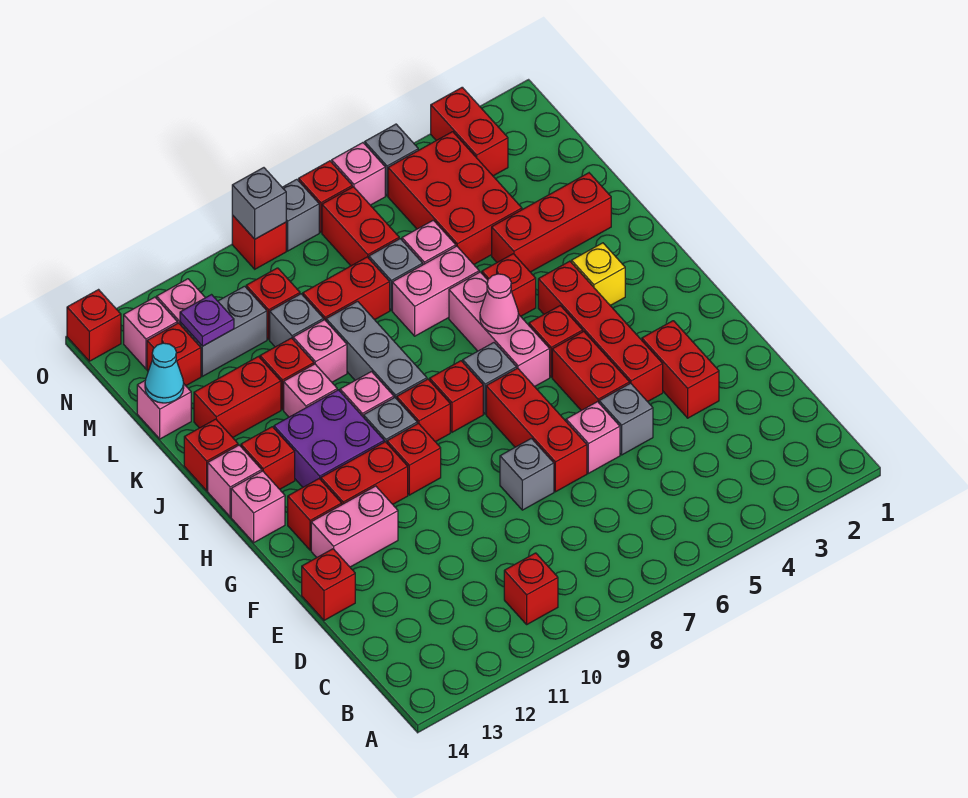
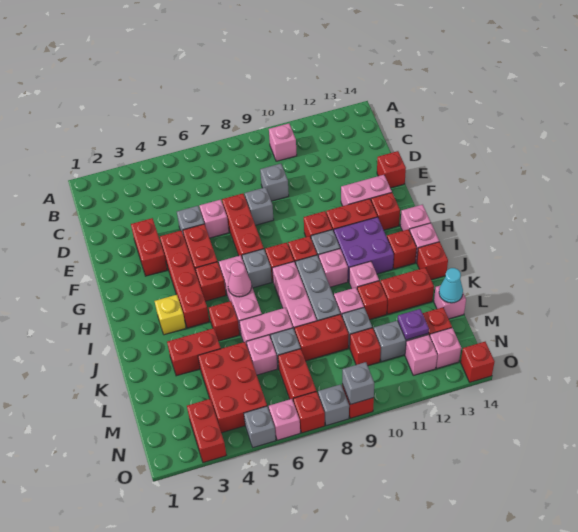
red brick B10 level 1 -> pink brick B10 level 1
none -> grey brick D9 level 1
none -> pink brick I8:K8 level 1
red brick K2:K4 level 1 -> red brick K3:K4 level 1

